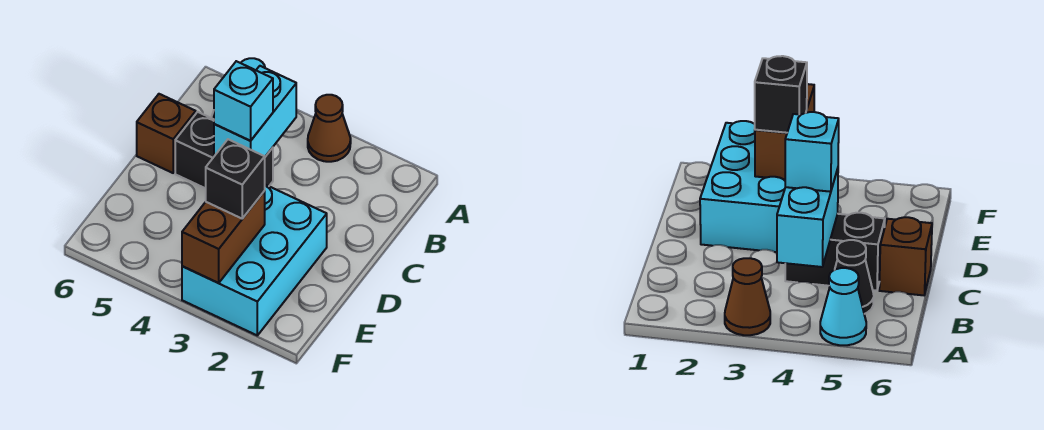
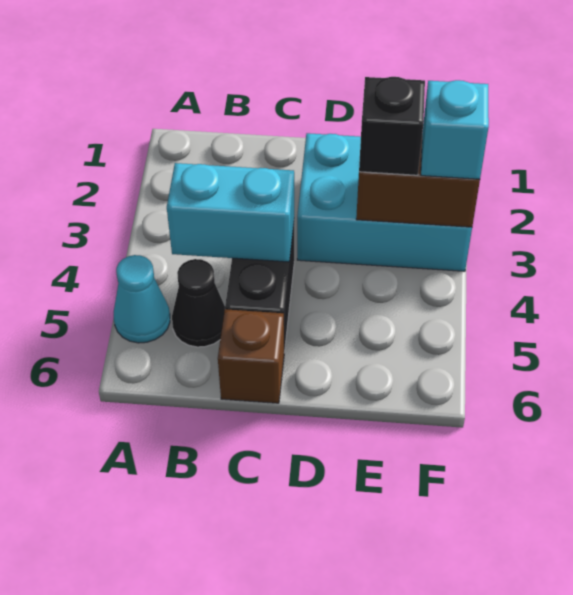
brown cone A3 level 1 -> none
cyan brick C4 level 3 -> cyan brick F3 level 3

